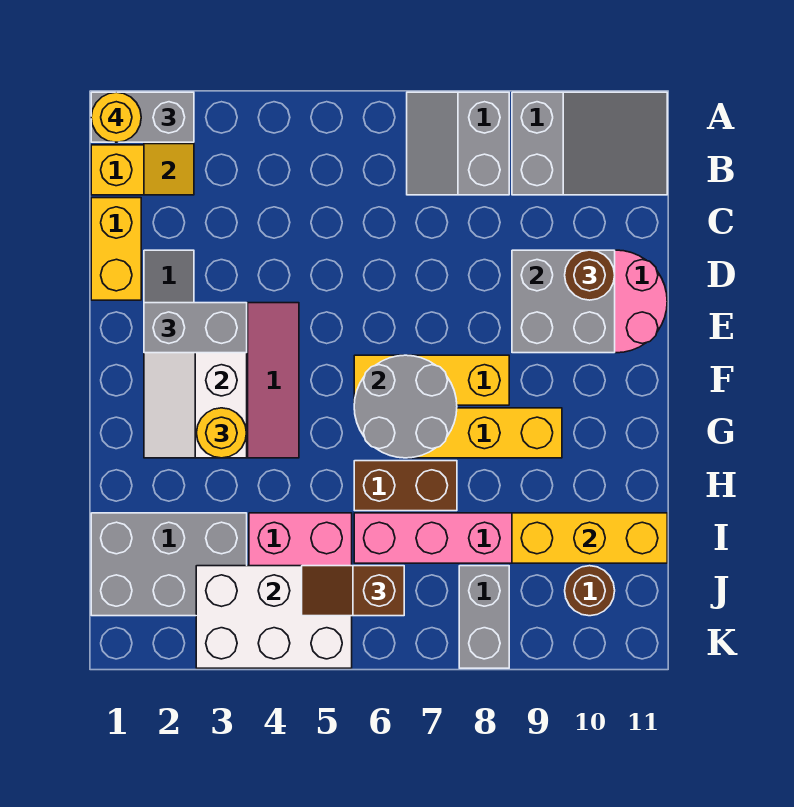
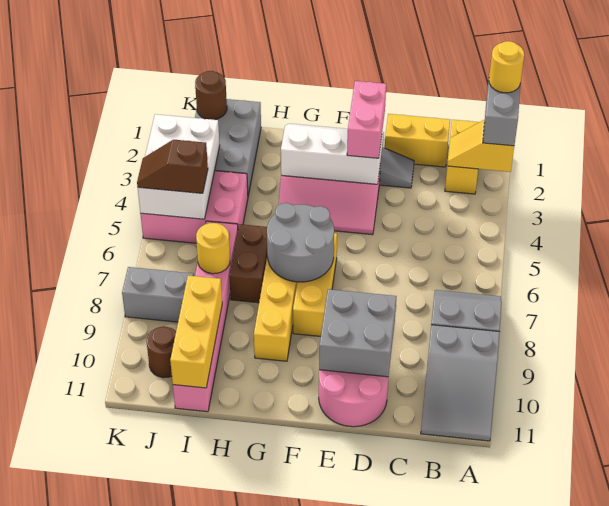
brown round brick D10 level 3 -> brown round brick J1 level 2
grey brick E2:E3 level 3 -> pink brick E2:E3 level 3
yellow round brick G3 level 3 -> yellow round brick I7 level 2
brown slope J5:J6 level 3 top 6 -> brown slope J5:K5 level 3 top J

